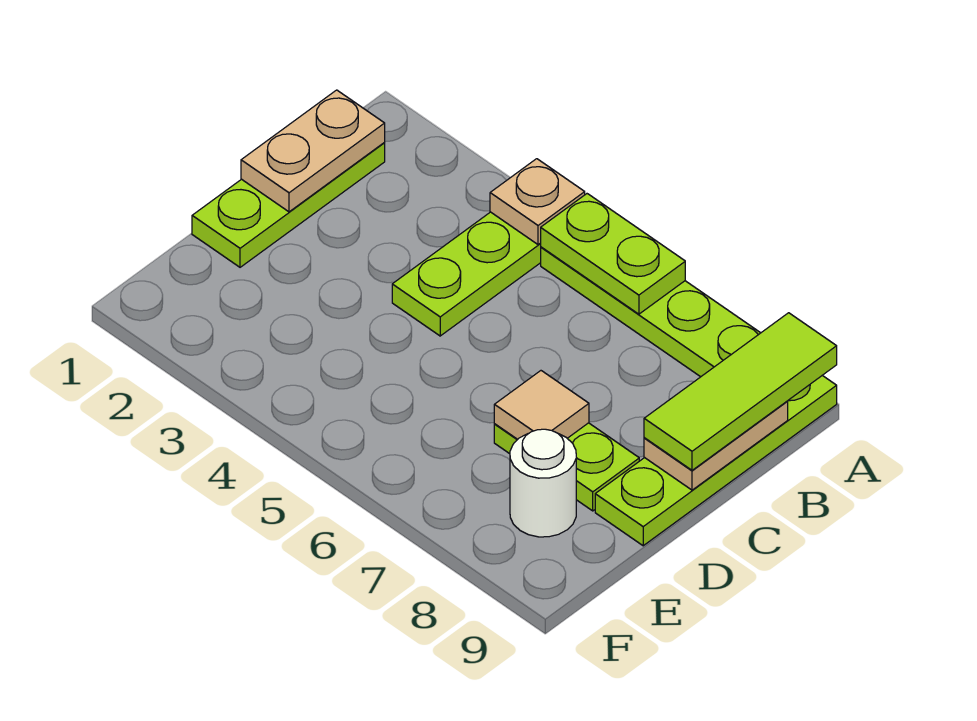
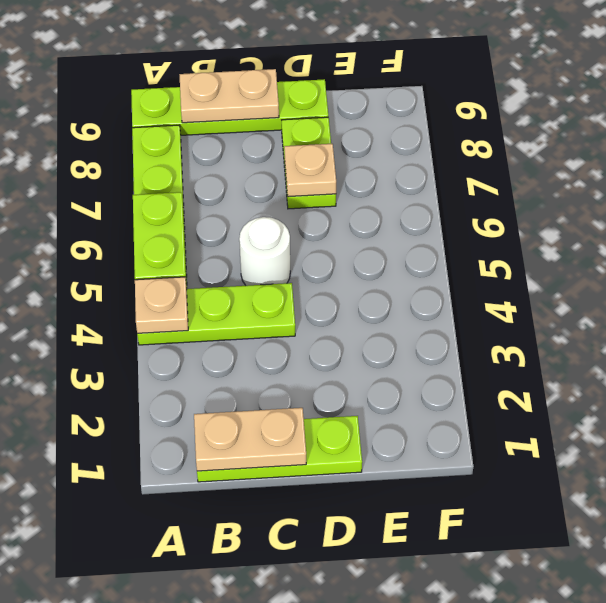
lime tile A9:C9 level 3 -> none
tan tile D7 level 2 -> tan plate D7 level 2
white round brick E8 level 1 -> white round brick C5 level 1

